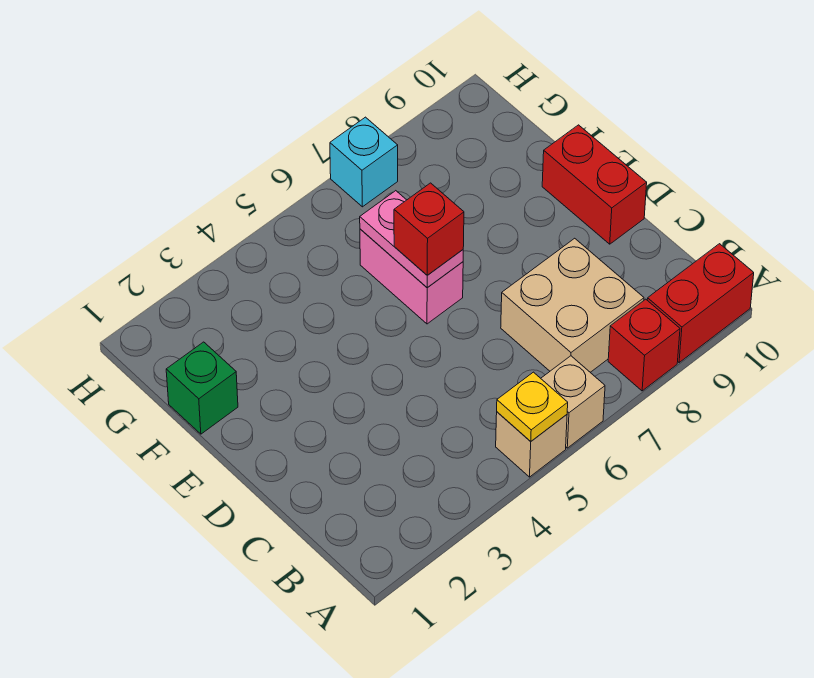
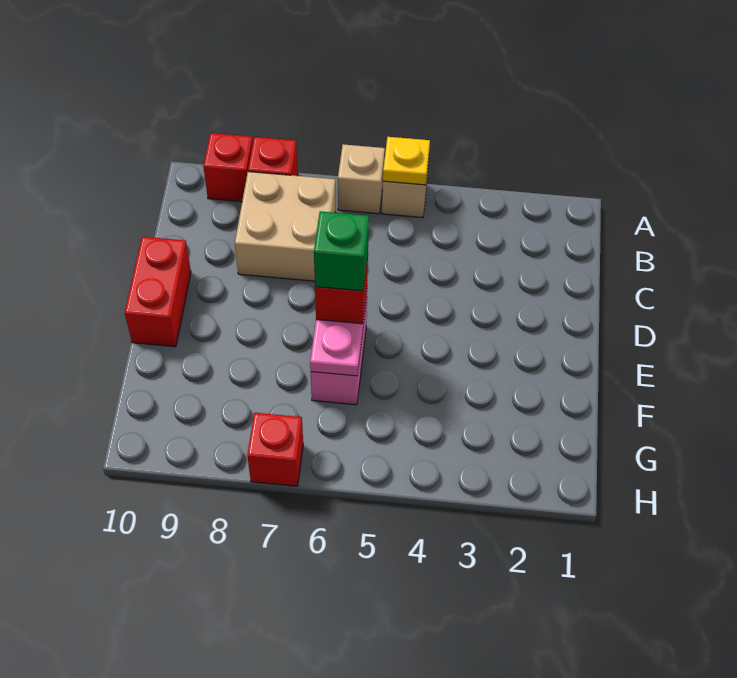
red brick A9:A10 level 1 -> red brick A9 level 1
green brick F1 level 1 -> green brick E6 level 4
cyan brick H7 level 1 -> red brick H7 level 1

